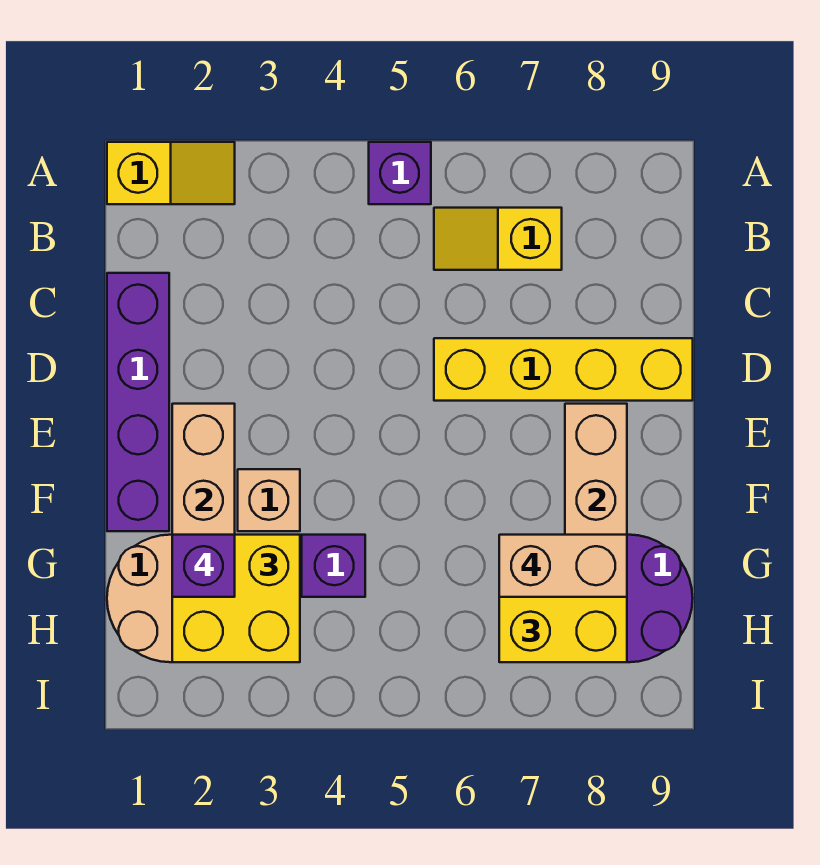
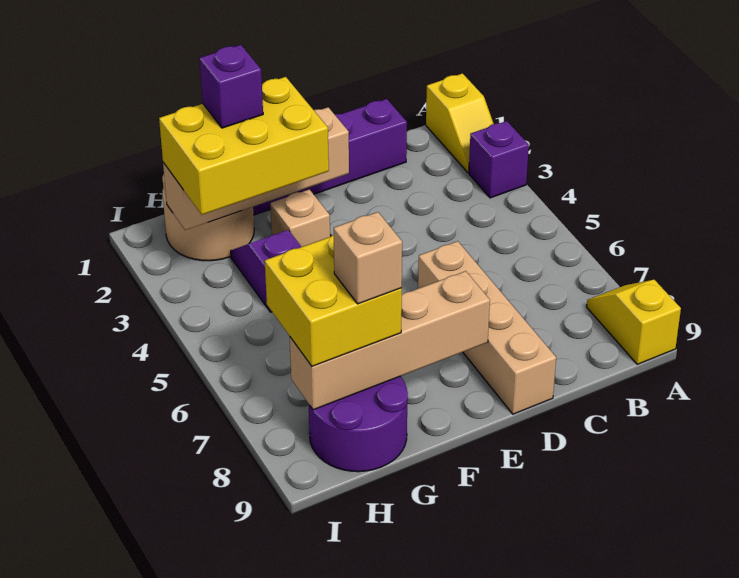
purple brick A5 level 1 -> purple brick A3 level 1
yellow slope B6:B7 level 1 top 7 -> yellow slope A8:A9 level 1 top 9
yellow brick D6:D9 level 1 -> tan brick D6:D9 level 1
yellow brick G2:H3 level 3 -> yellow brick F2:H3 level 3
tan brick G7:G8 level 4 -> tan brick G8 level 4

